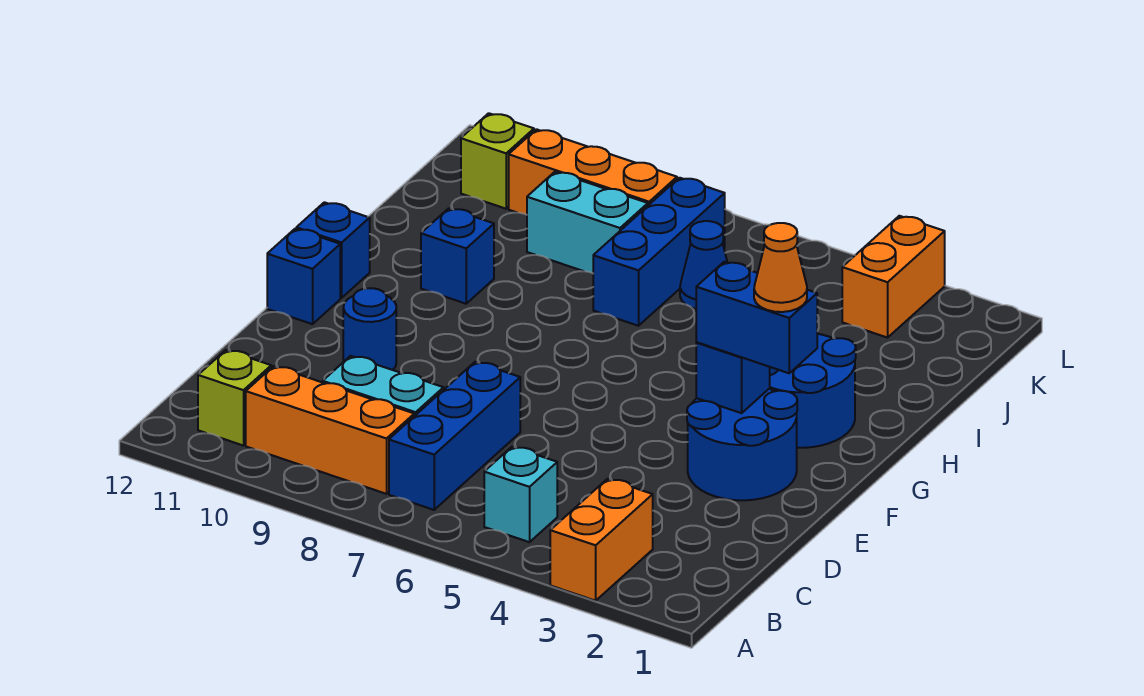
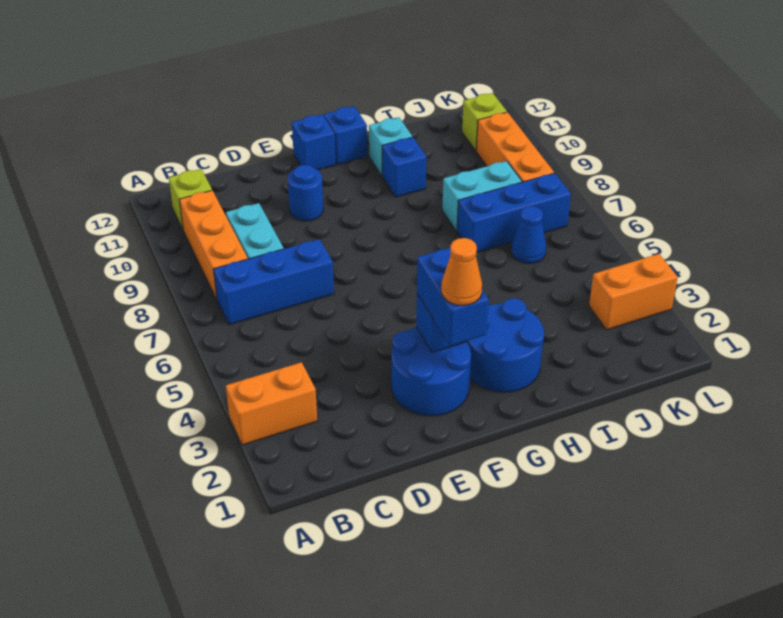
cyan brick B5 level 1 -> cyan brick H11 level 1
cyan brick J8:J9 level 1 -> cyan brick I8:J8 level 1

